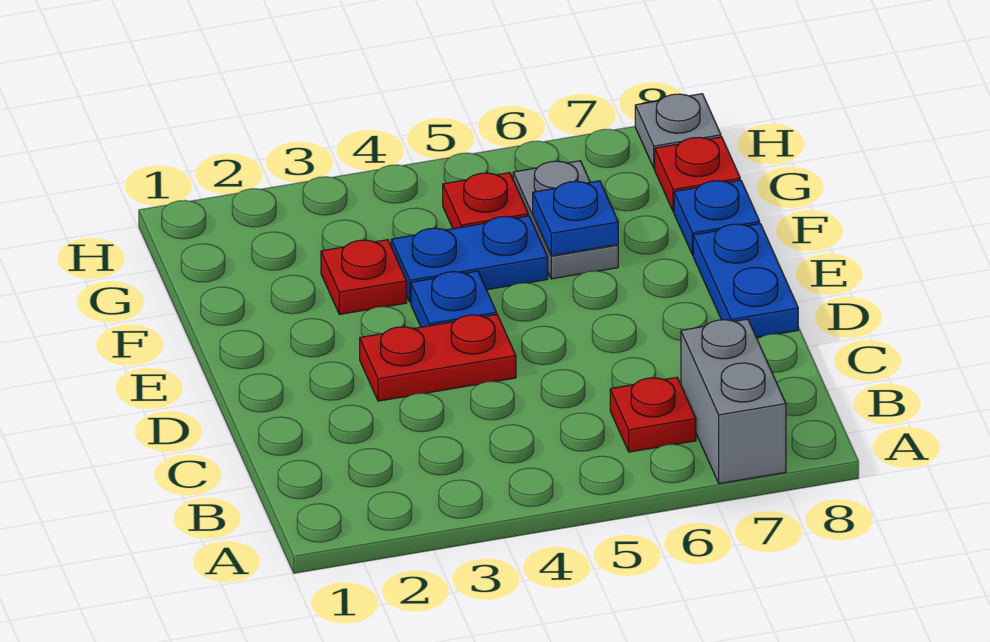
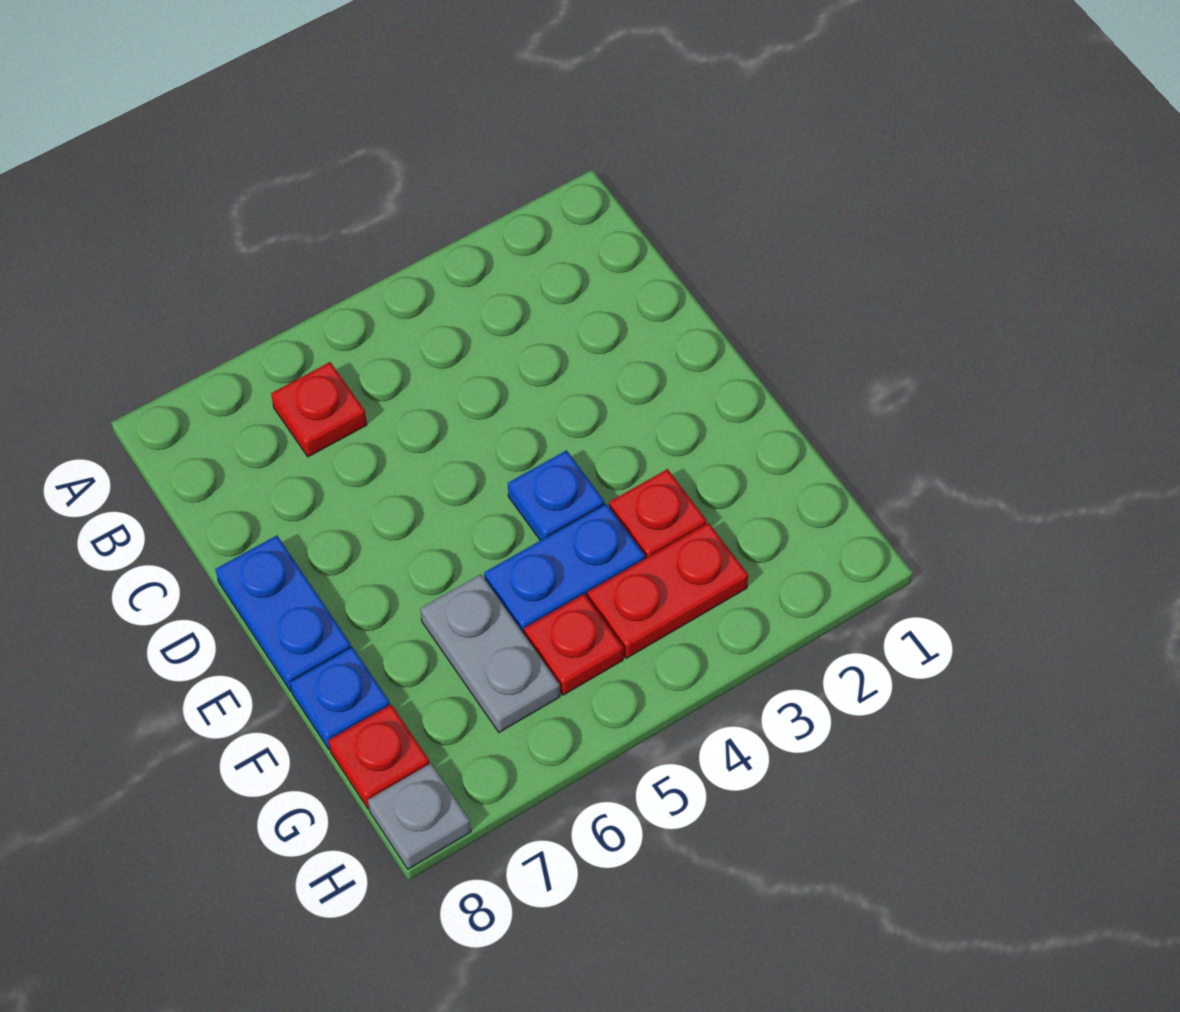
grey brick A7:B7 level 1 -> none
red plate D3:D4 level 1 -> red plate G3:G4 level 1
blue plate F6 level 2 -> none

